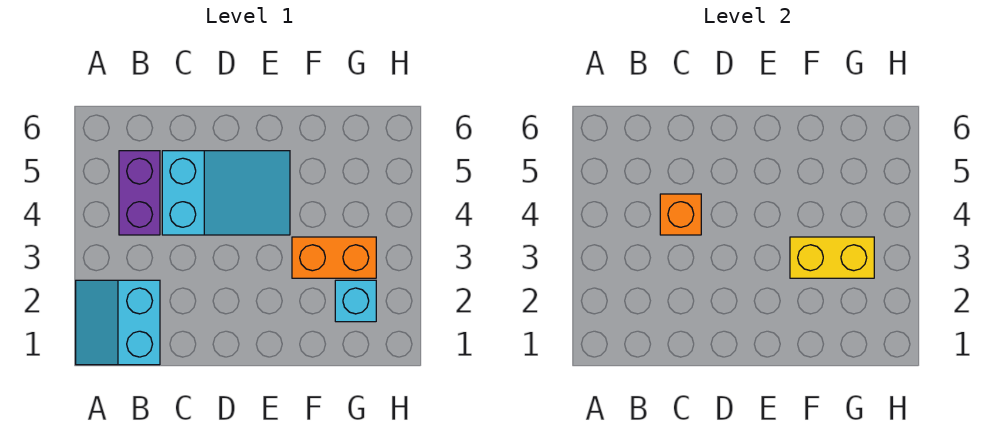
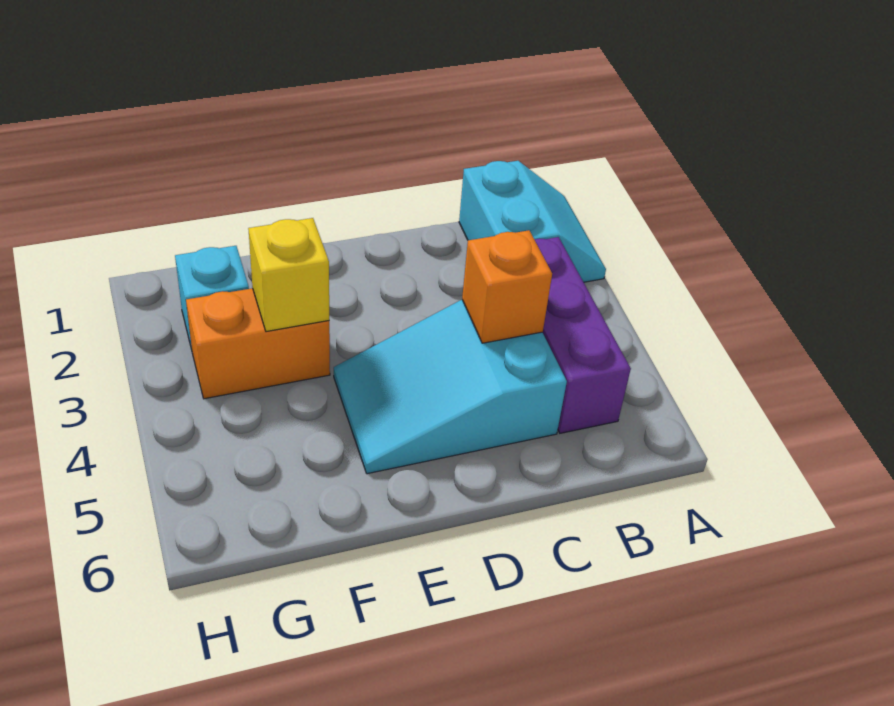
purple brick B4:B5 level 1 -> purple brick B3:B5 level 1
yellow brick F3:G3 level 2 -> yellow brick F3 level 2

